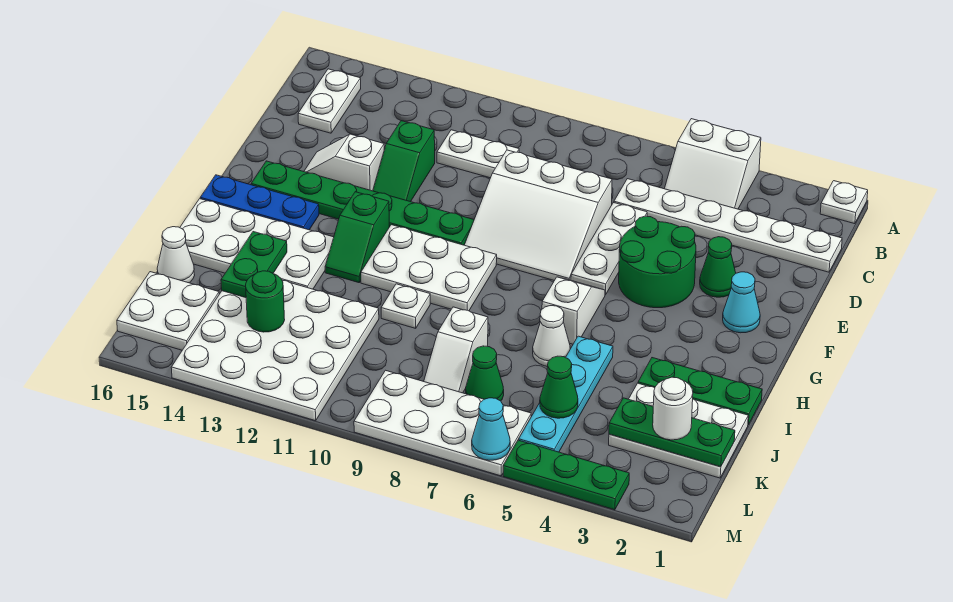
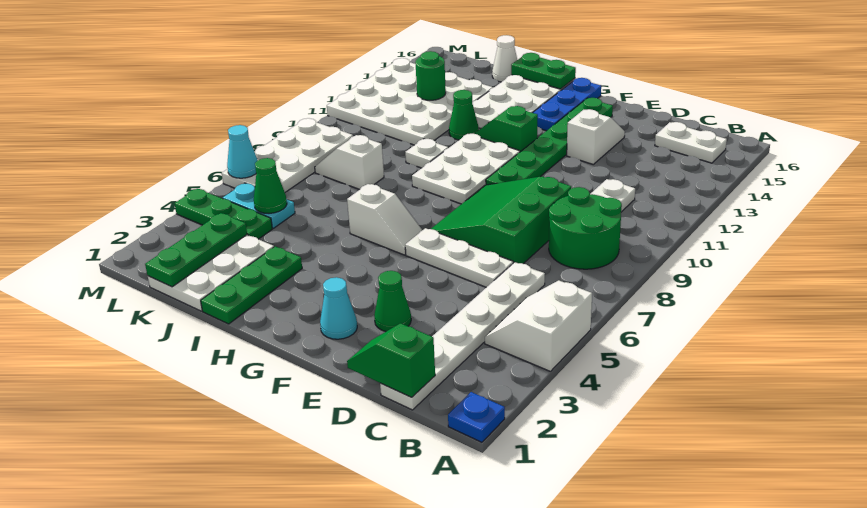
white plate A1 level 1 -> blue plate A1 level 1
white slope D7:F9 level 1 top D -> green slope D7:F9 level 1 top D
green slope D12:E12 level 1 top D -> green slope C1:D1 level 2 top C
green round brick E4:F5 level 1 -> green round brick B8:C9 level 1
cyan plate I5:L5 level 1 -> cyan plate K5:L5 level 1
white cone I6 level 1 -> none
green plate I14:J14 level 2 -> green plate H16:I16 level 2
white round brick K2 level 3 -> none
green cone K7 level 1 -> green cone I12 level 1
white plate K15:L16 level 1 -> none
green plate M3:M5 level 1 -> green plate K4:M4 level 1

